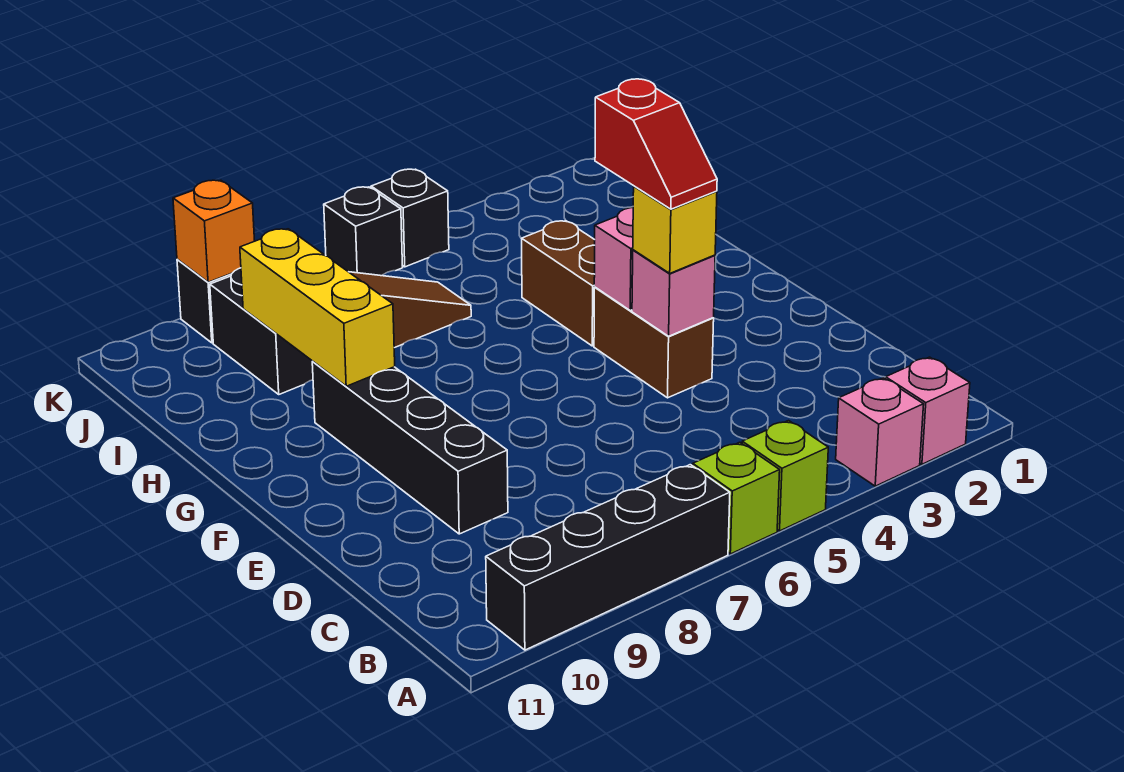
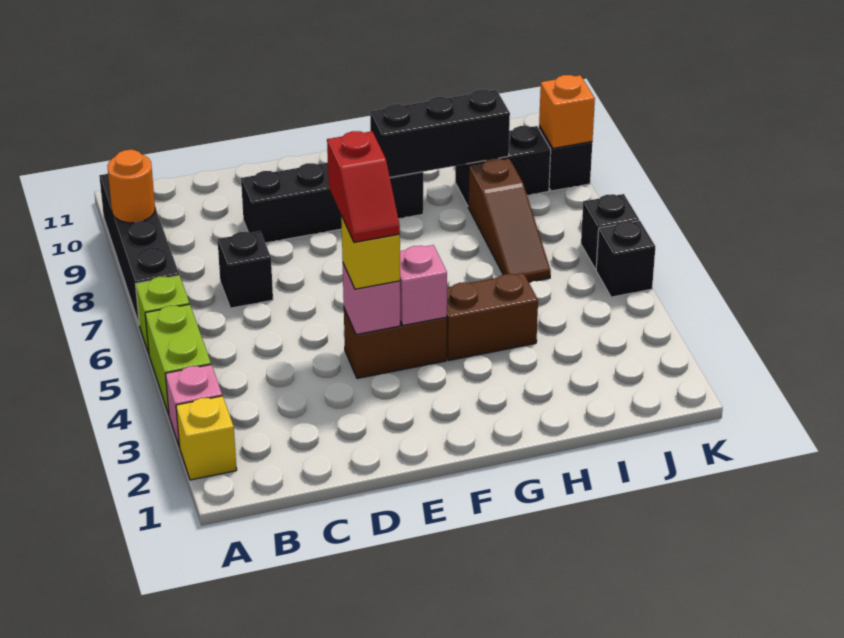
pink brick A2 level 1 -> yellow brick A2 level 1
lime brick A5 level 1 -> lime brick A4:A5 level 1
none -> orange round brick A9 level 2
none -> black brick C7 level 1
red slope E4:F4 level 4 top F -> red slope E4:E5 level 4 top 5
yellow brick G9:I9 level 2 -> black brick G9:I9 level 2

